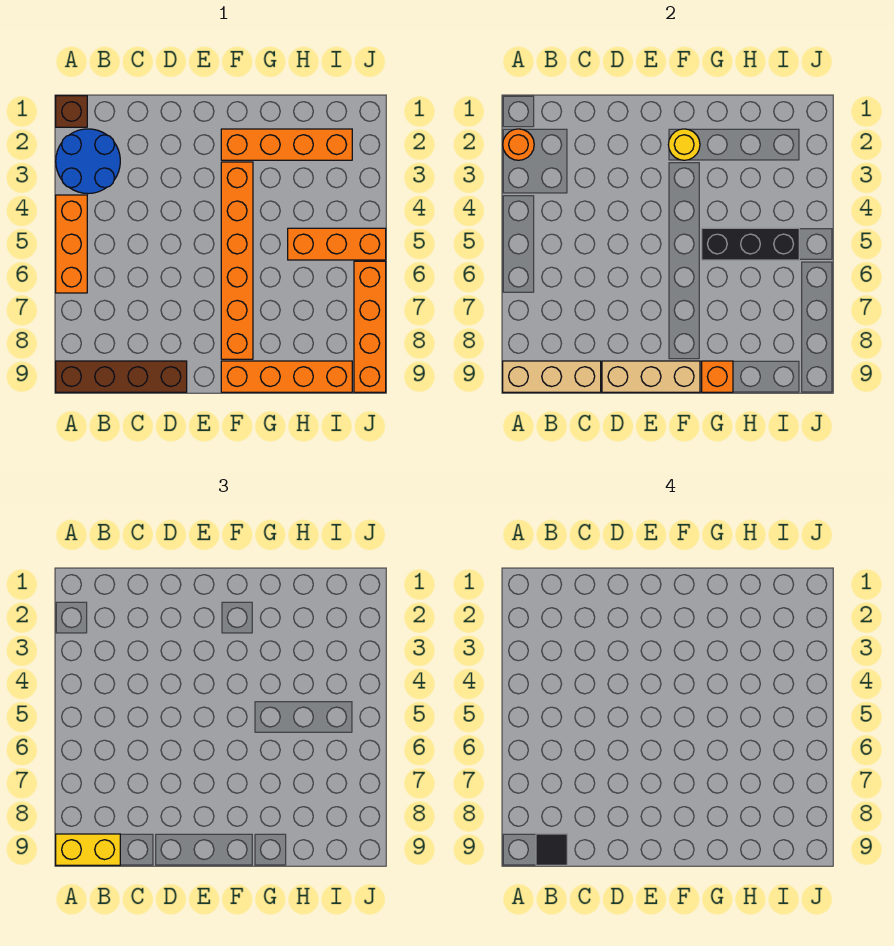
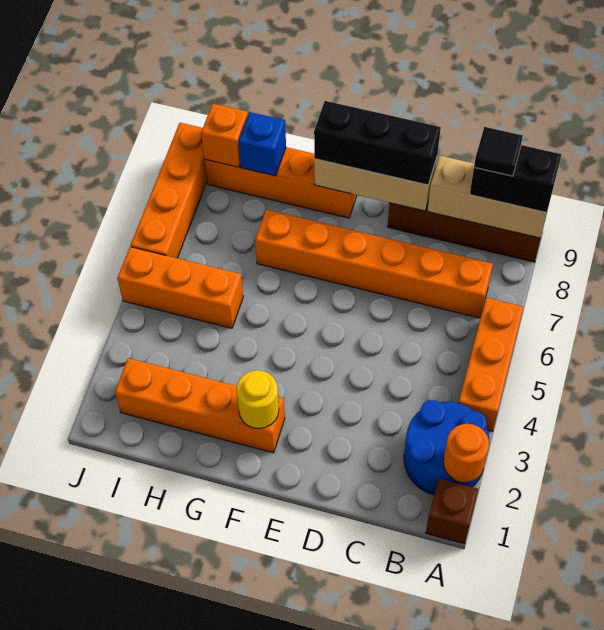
yellow brick A9:B9 level 3 -> black brick A9:B9 level 3
orange brick F3:F8 level 1 -> orange brick B7:G7 level 1
black brick G5:I5 level 2 -> black brick D9:F9 level 3
orange brick G9 level 2 -> orange brick I9 level 2
none -> blue brick H9 level 2

